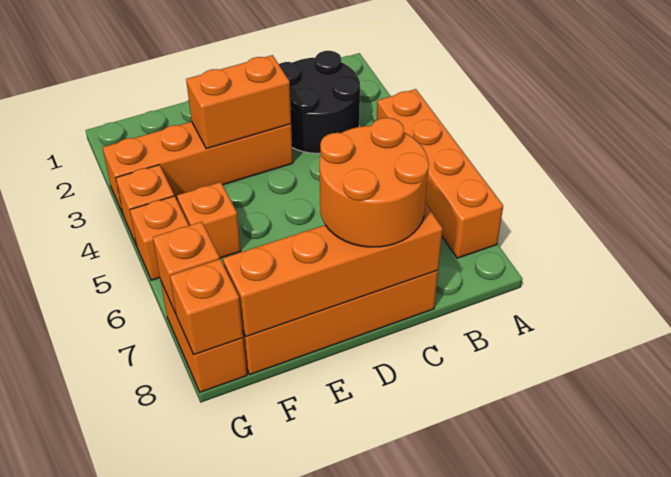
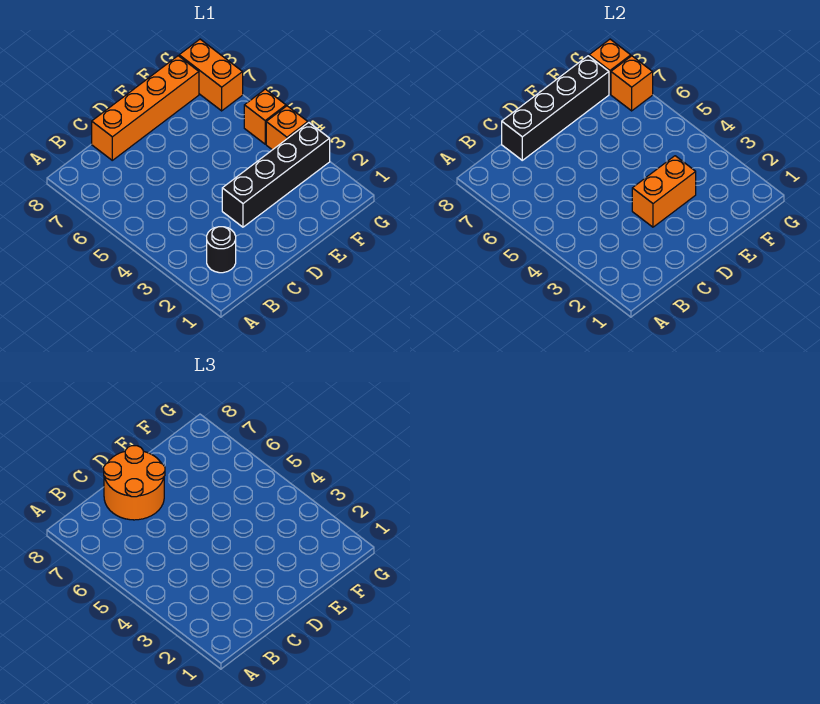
orange brick A4:A7 level 1 -> none
black round brick B2:C3 level 1 -> black round brick B2 level 1
orange brick C8:F8 level 2 -> black brick C8:F8 level 2
orange brick D3:G3 level 1 -> black brick D3:G3 level 1
orange brick F5 level 1 -> none

